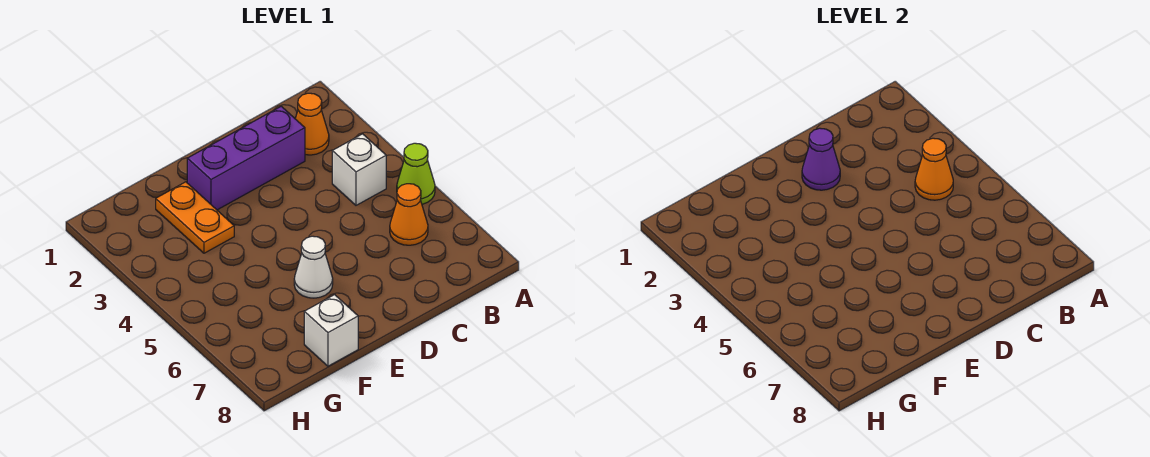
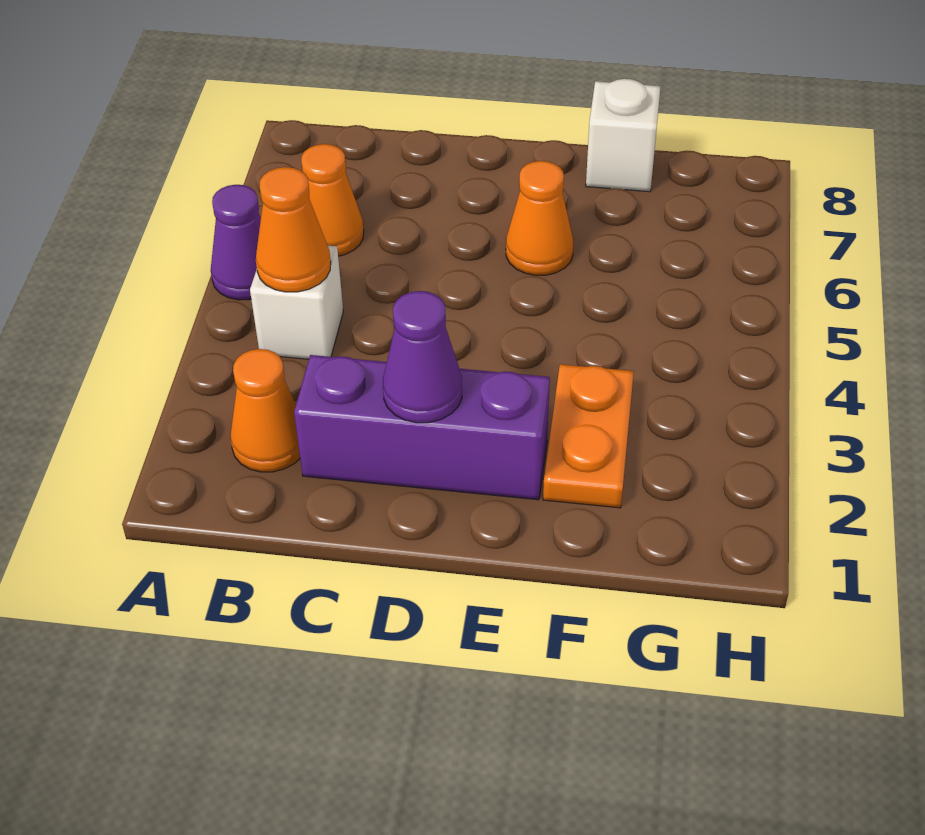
lime cone A5 level 1 -> purple cone A5 level 1
white cone E6 level 1 -> orange cone E6 level 1

